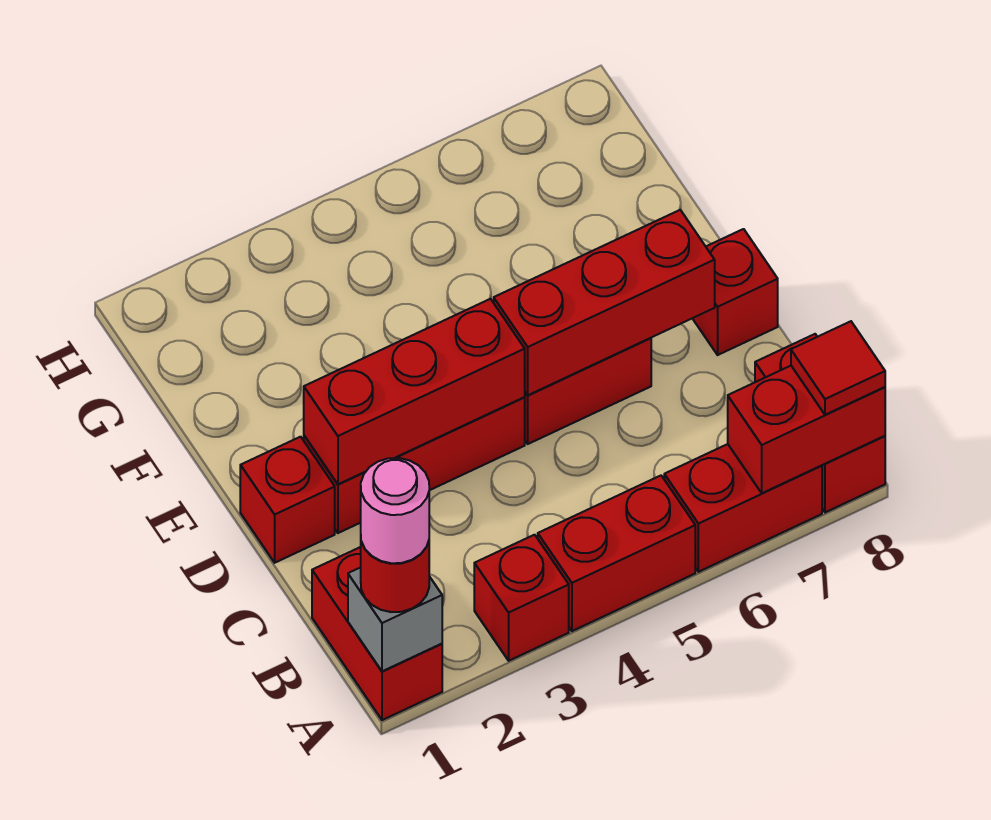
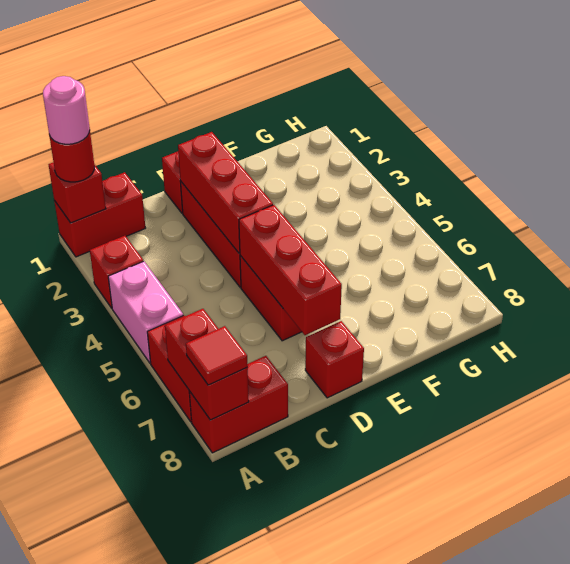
grey brick A1 level 2 -> red brick A1 level 2
red brick A4:A5 level 1 -> pink brick A4:A5 level 1

